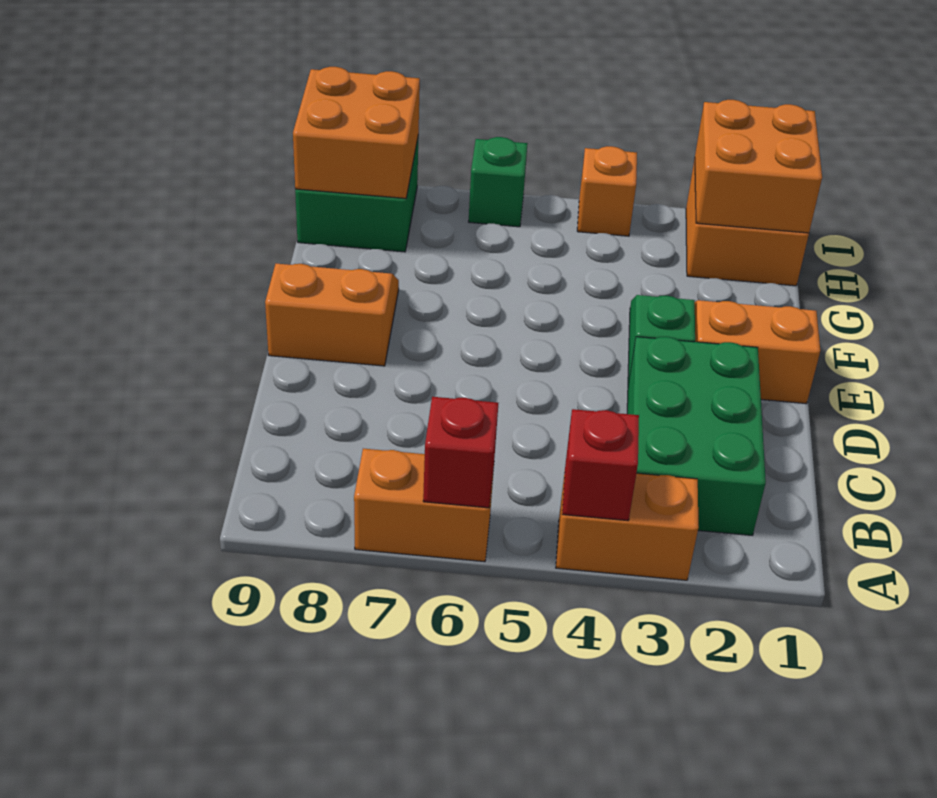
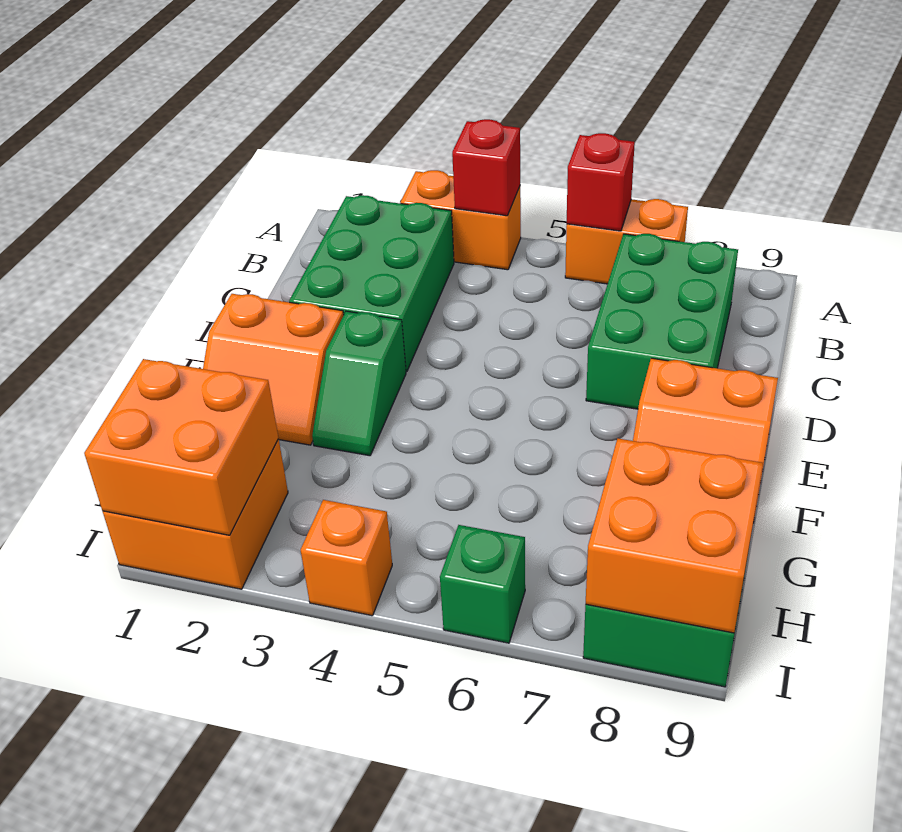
none -> green brick B7:D8 level 1

